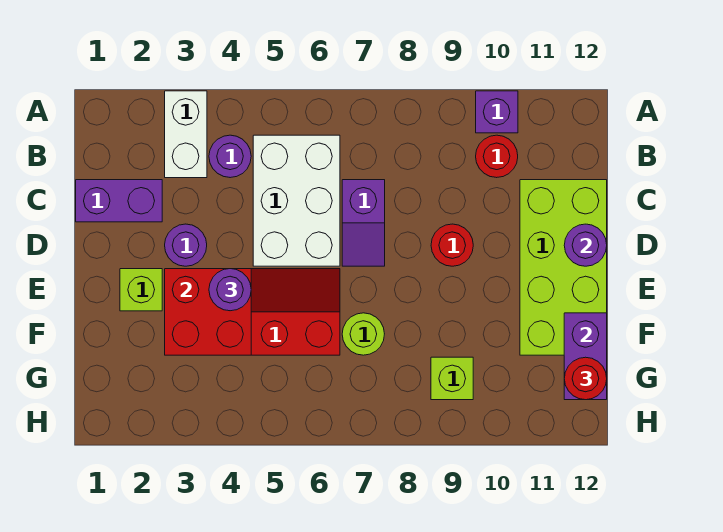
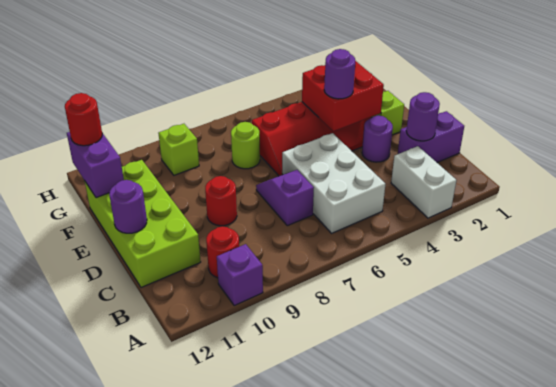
purple round brick B4 level 1 -> purple round brick C2 level 2

